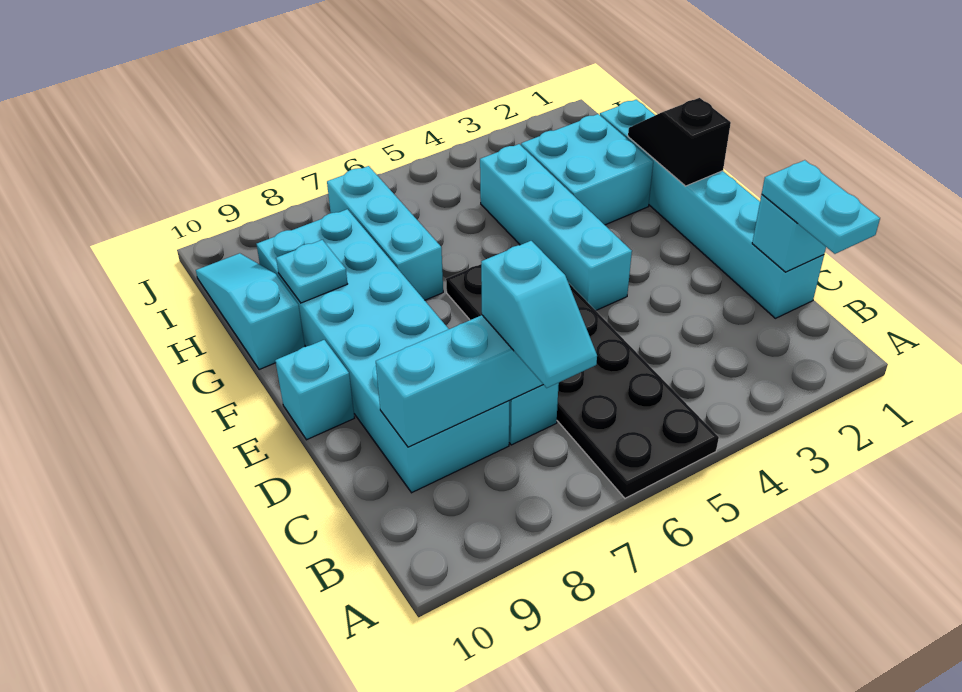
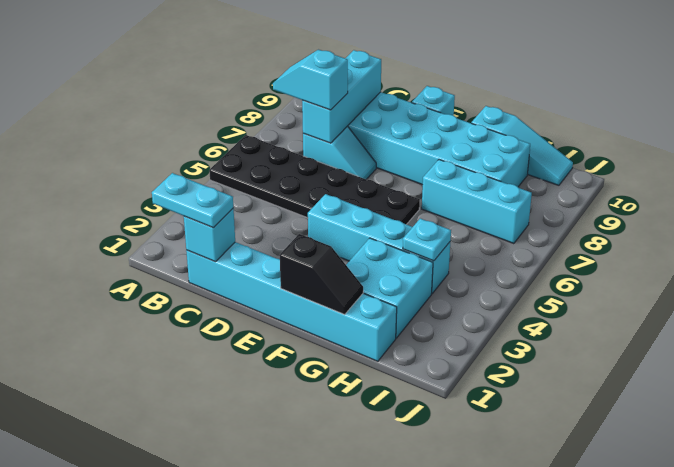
cyan plate G9 level 2 -> cyan plate H4 level 2

